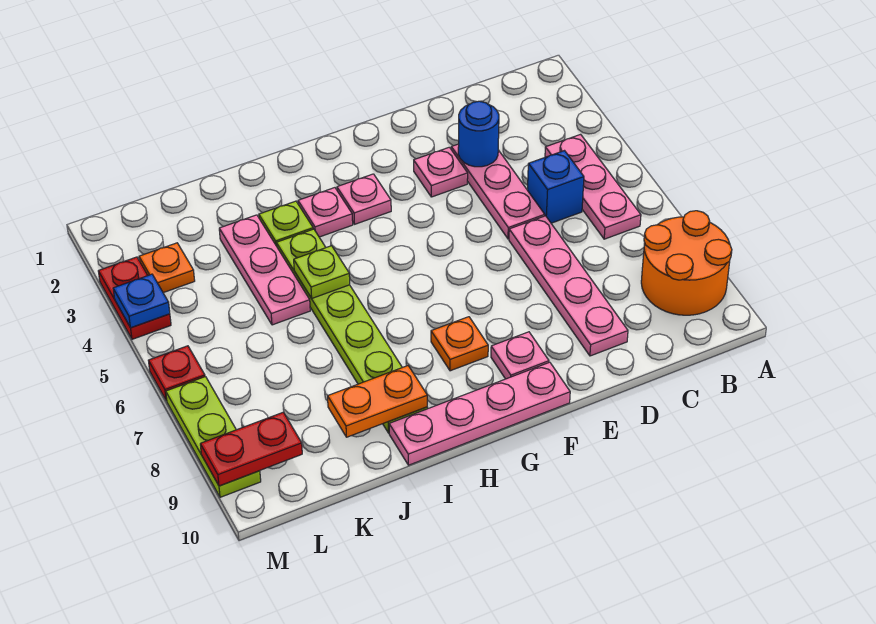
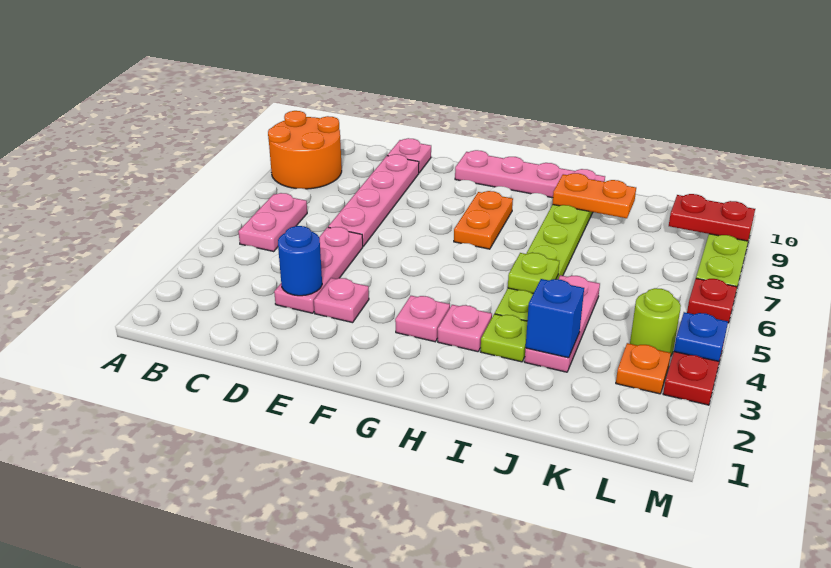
pink plate B4:B6 level 1 -> pink plate B5:B6 level 1
blue brick C5 level 1 -> blue brick J3 level 2
pink plate F9 level 1 -> pink plate D10 level 1
orange plate G8 level 1 -> orange plate G7:G8 level 1
none -> lime round brick L4 level 1

